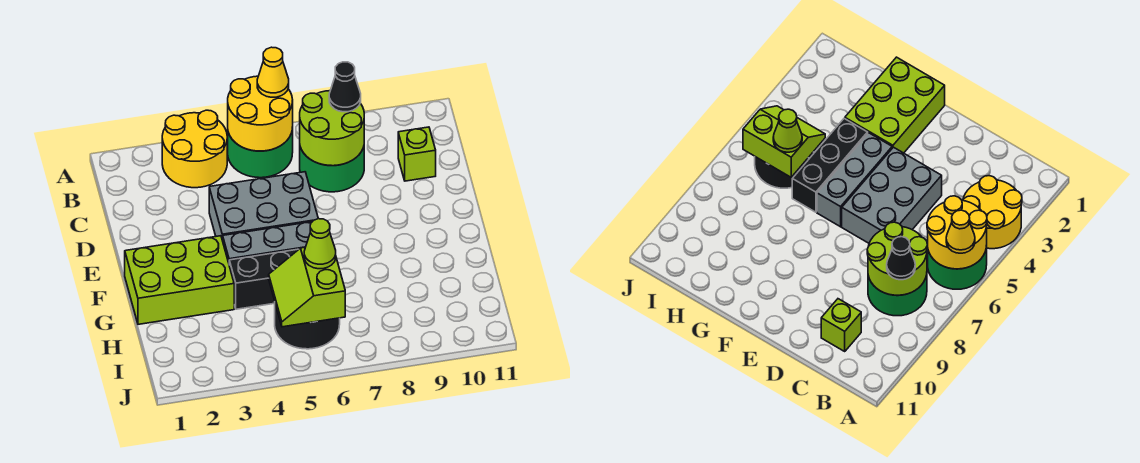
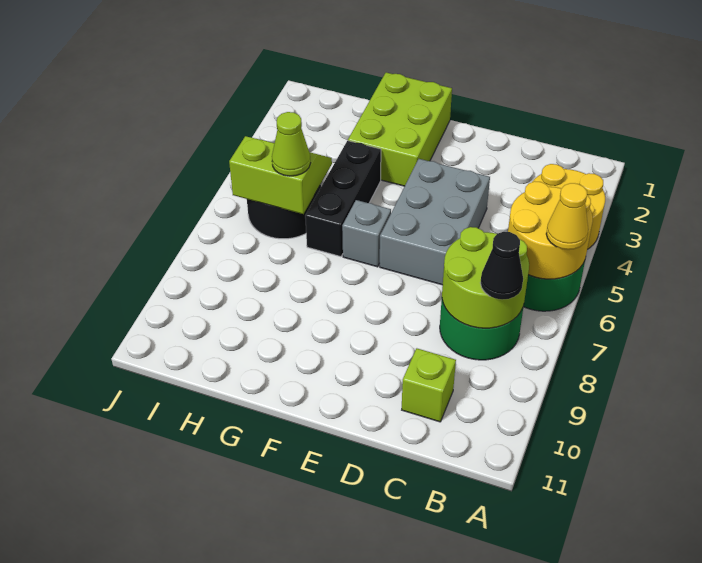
grey brick F4:F6 level 1 -> grey brick F6 level 1

